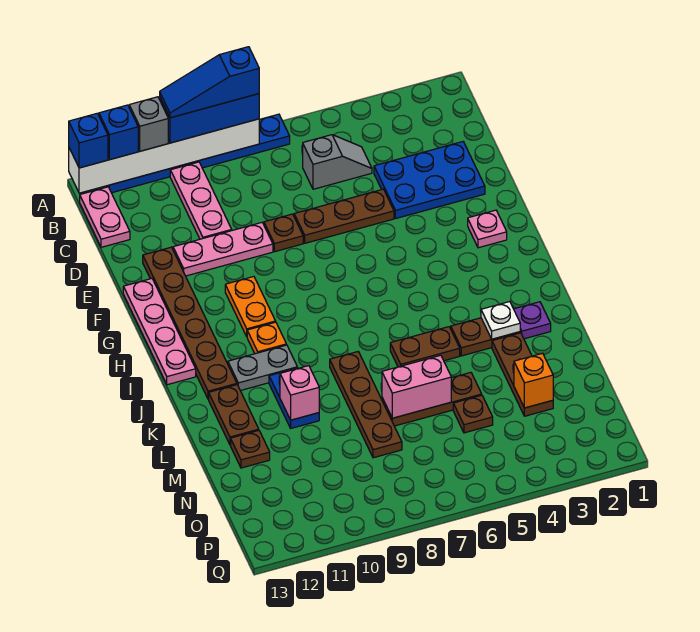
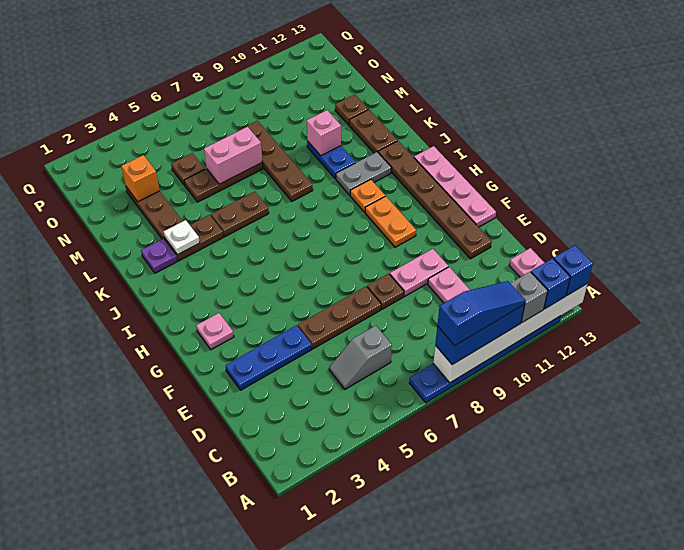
blue plate D2:E4 level 1 -> blue plate E2:E4 level 1
pink plate E9:E11 level 1 -> pink plate E9:E10 level 1

